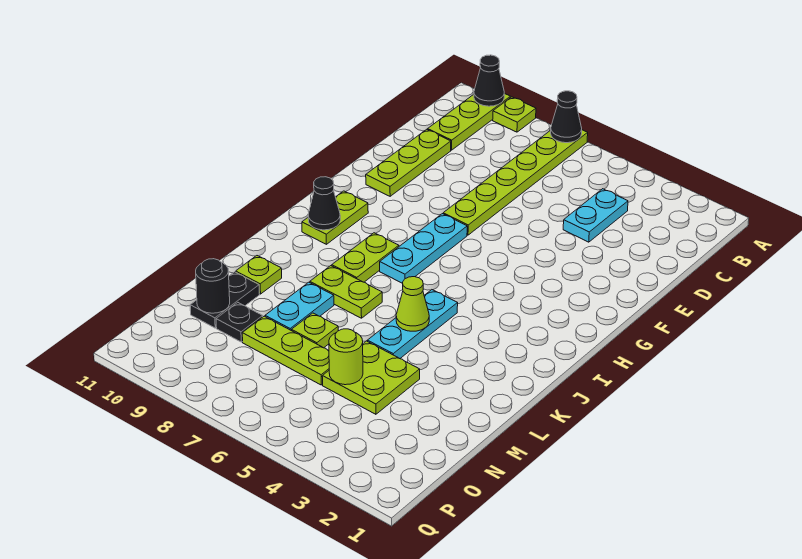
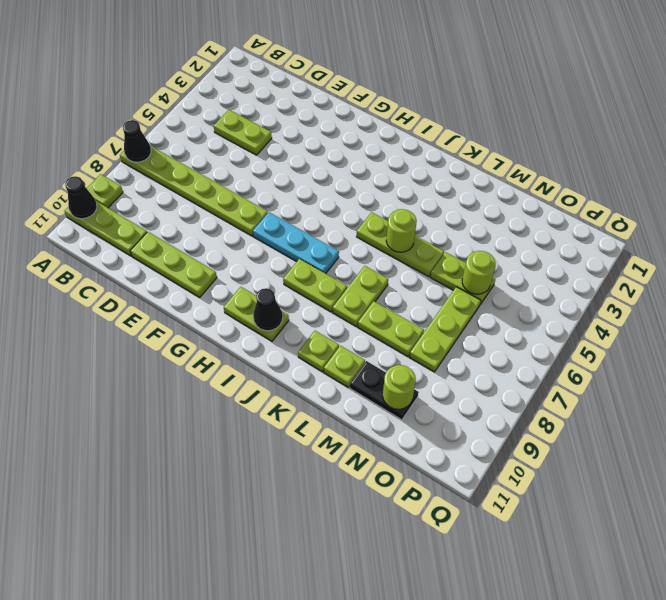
cyan plate C4:D4 level 1 -> lime plate C4:D4 level 1
cyan plate J5:L5 level 1 -> lime plate J5:L5 level 1
lime cone K5 level 2 -> lime round brick K5 level 2
cyan plate L8:M8 level 1 -> lime plate L8:M8 level 1
lime plate M4:N5 level 1 -> lime plate M5:N5 level 1
lime plate M7 level 1 -> lime plate K10 level 1
black plate N9 level 1 -> none
black round brick N10 level 2 -> lime round brick N10 level 2

